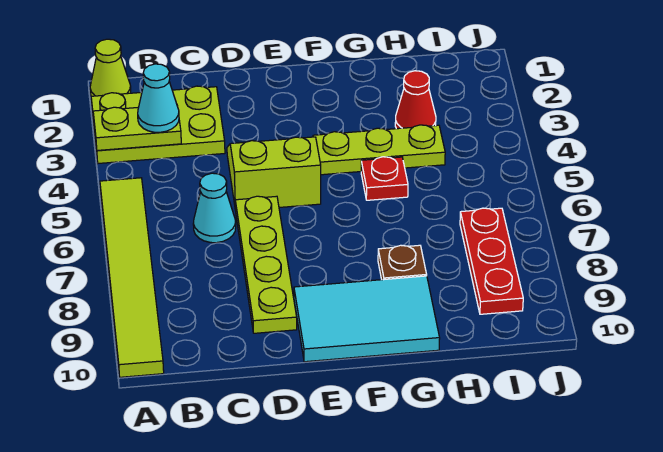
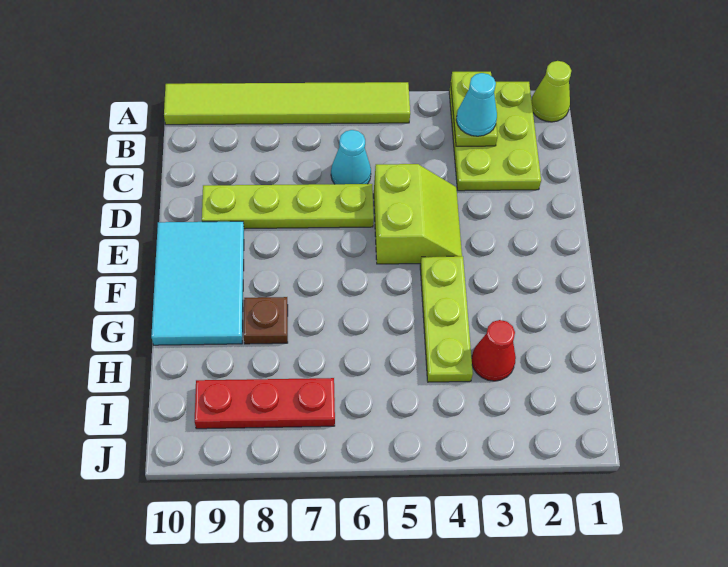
red plate G5 level 1 -> none

